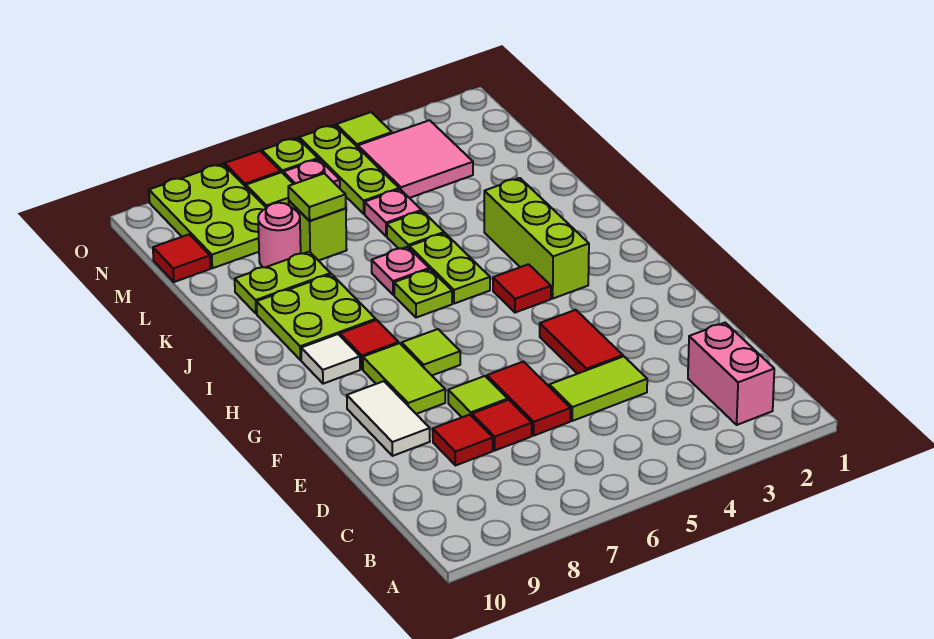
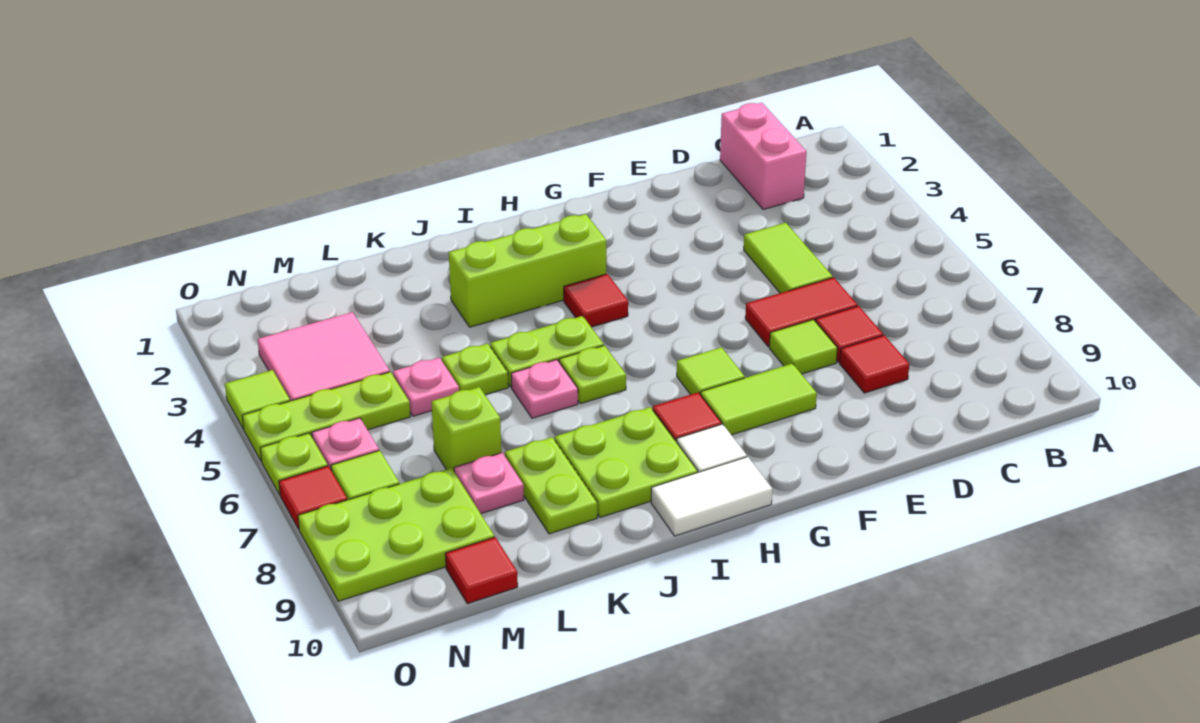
pink brick B2:C2 level 1 -> pink brick C1:C2 level 1
red tile E4:F4 level 1 -> none
white tile E9:F9 level 1 -> white tile H10:I10 level 1
lime tile L7 level 2 -> none
pink round brick L8 level 1 -> pink plate L8 level 1

